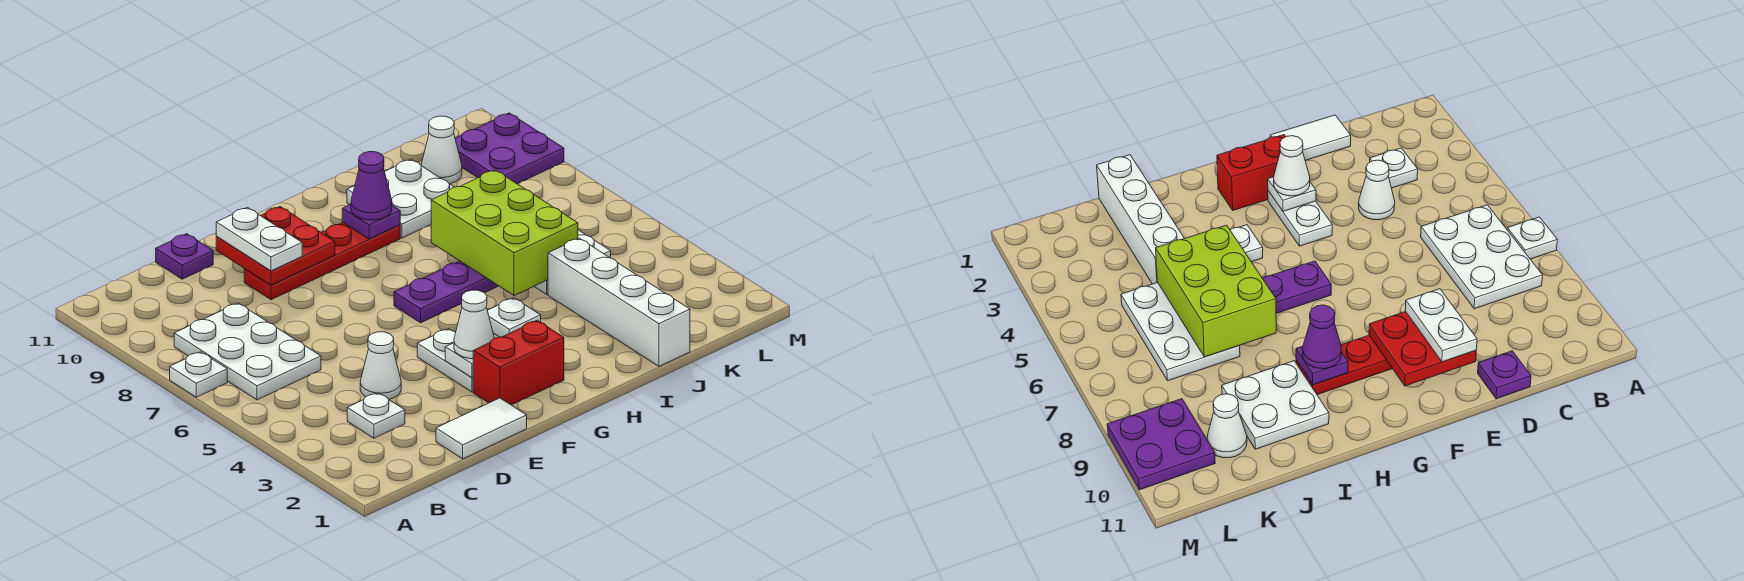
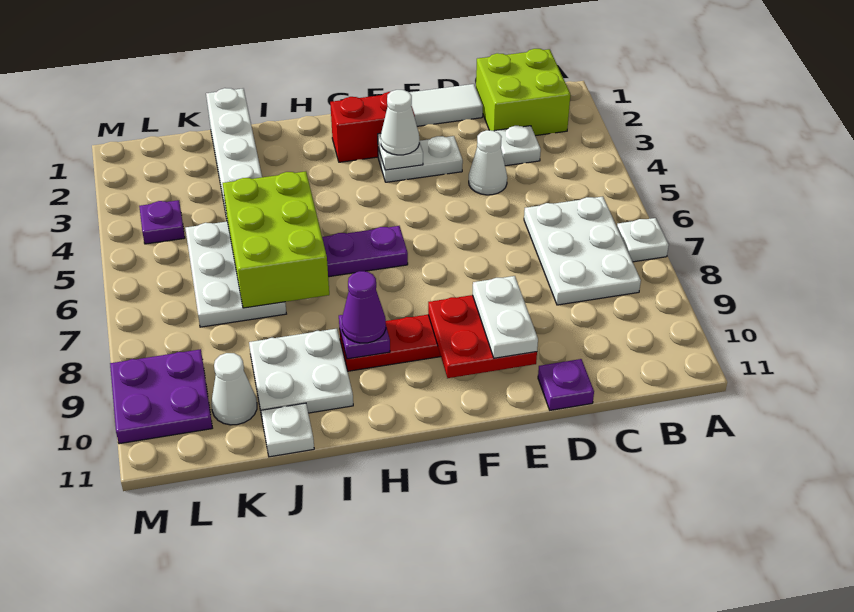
none -> lime brick B1:C2 level 1
white plate F3:F4 level 1 -> white plate E3:F3 level 1
white plate H4 level 1 -> white plate J11 level 1
none -> purple plate L4 level 1

